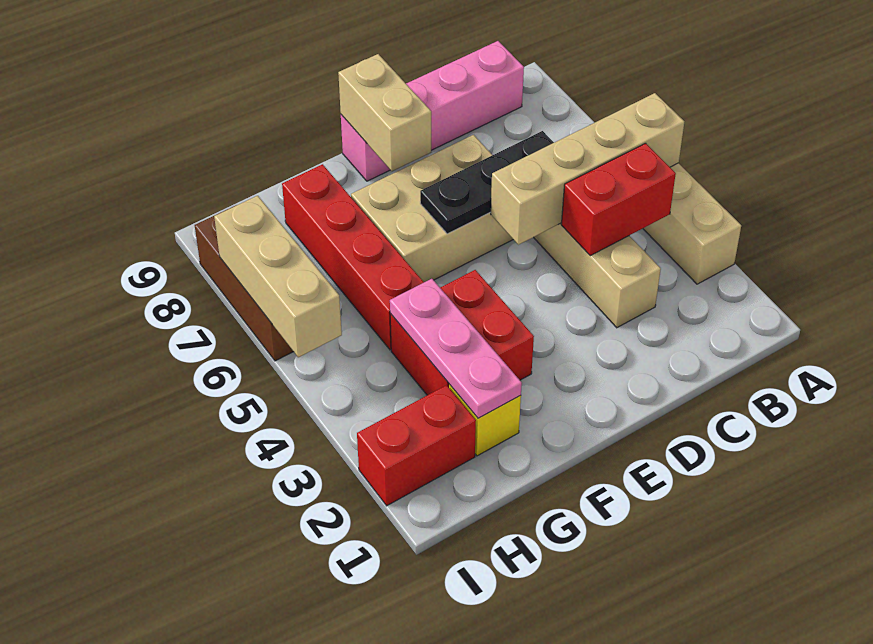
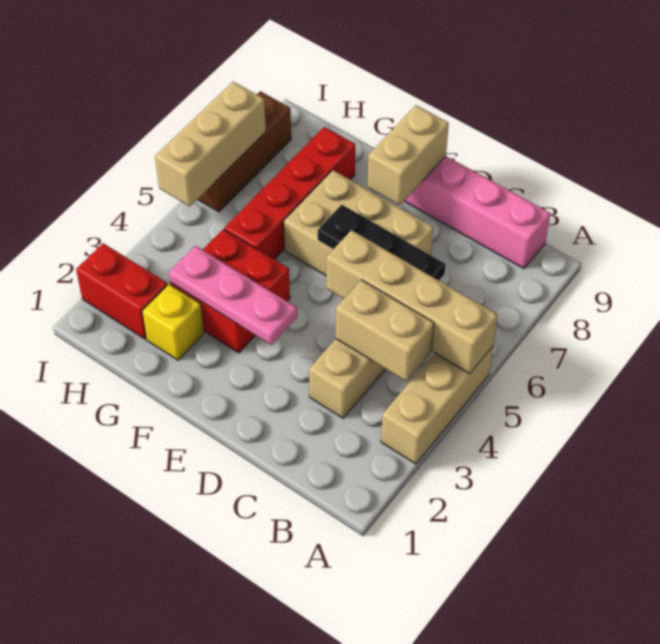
red brick B4:C4 level 2 -> tan brick B4:C4 level 2
pink plate G2:G4 level 2 -> pink plate E3:G3 level 2

